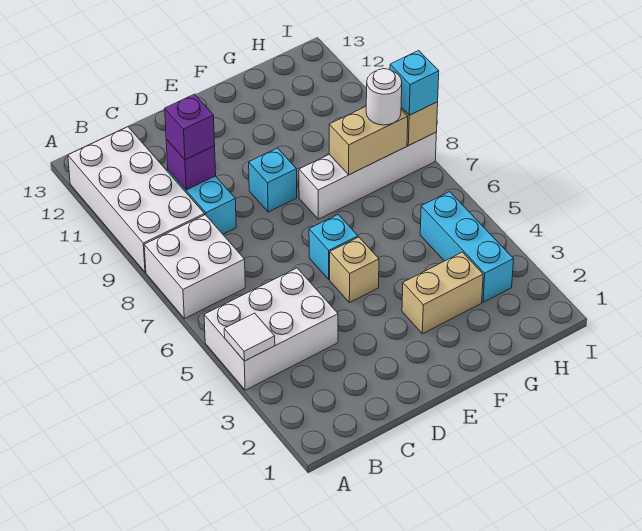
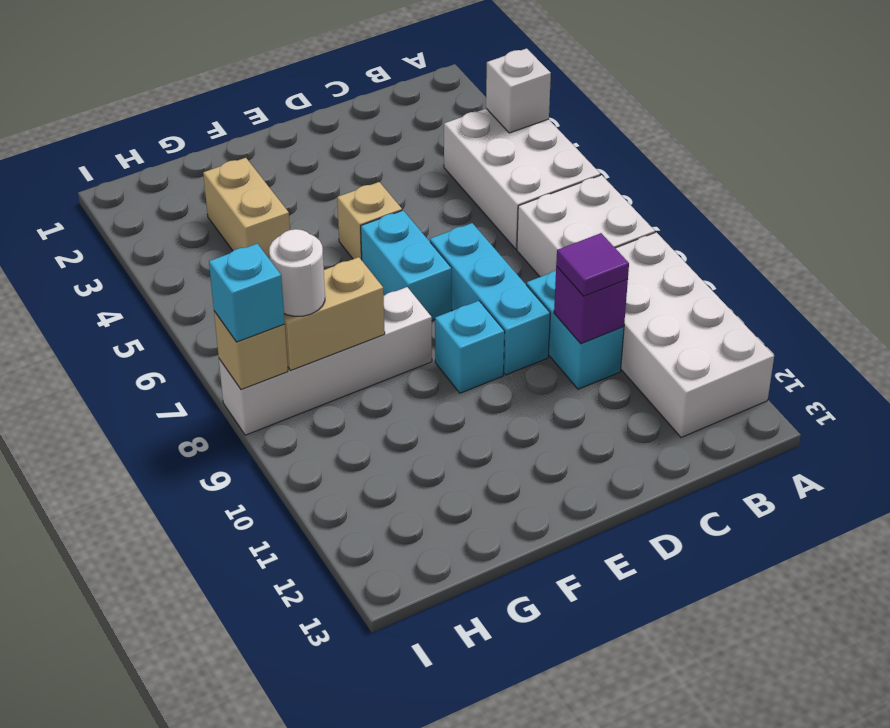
white brick A4:C5 level 1 -> white brick A4:B6 level 1
white tile A4 level 2 -> white brick A4 level 2
purple brick C10 level 3 -> purple tile C10 level 3
cyan brick E6 level 1 -> cyan brick E6:E7 level 1
tan brick F3:G3 level 1 -> tan brick G3:G4 level 1
cyan brick H3:H5 level 1 -> cyan brick D7:D9 level 1

